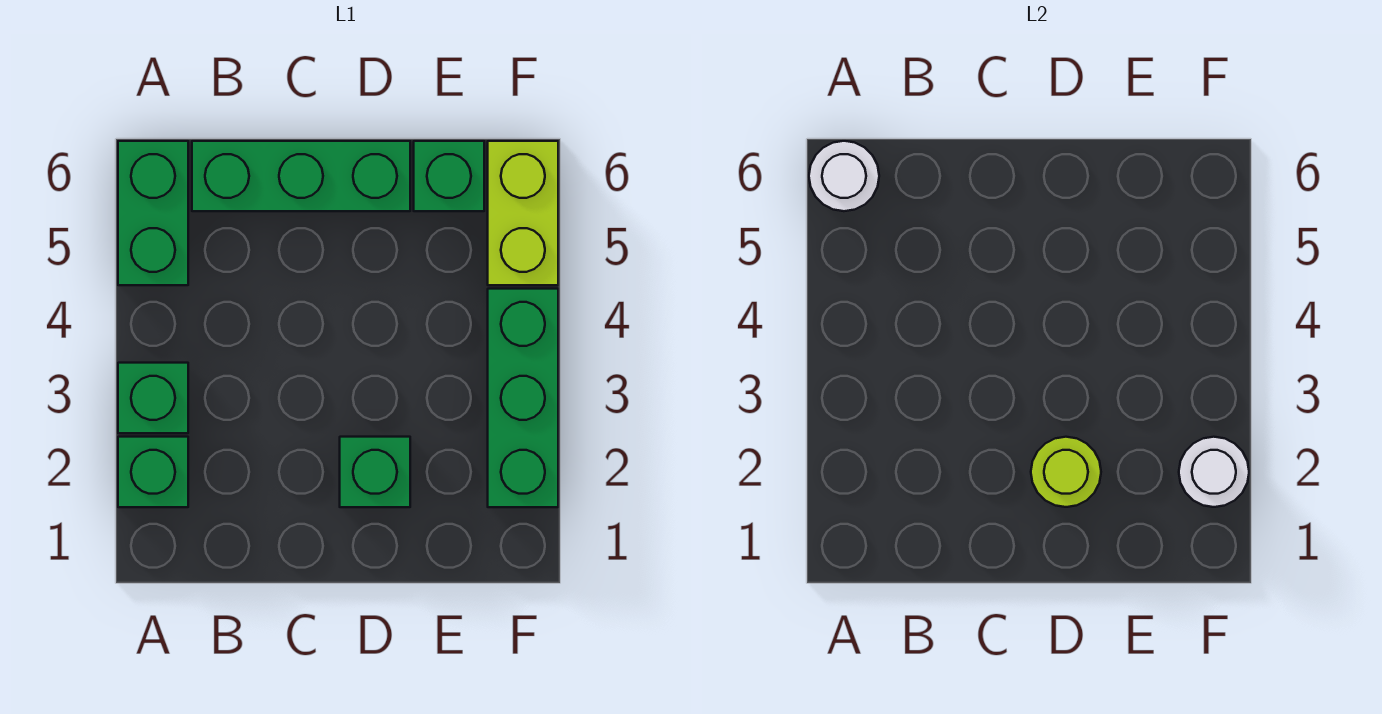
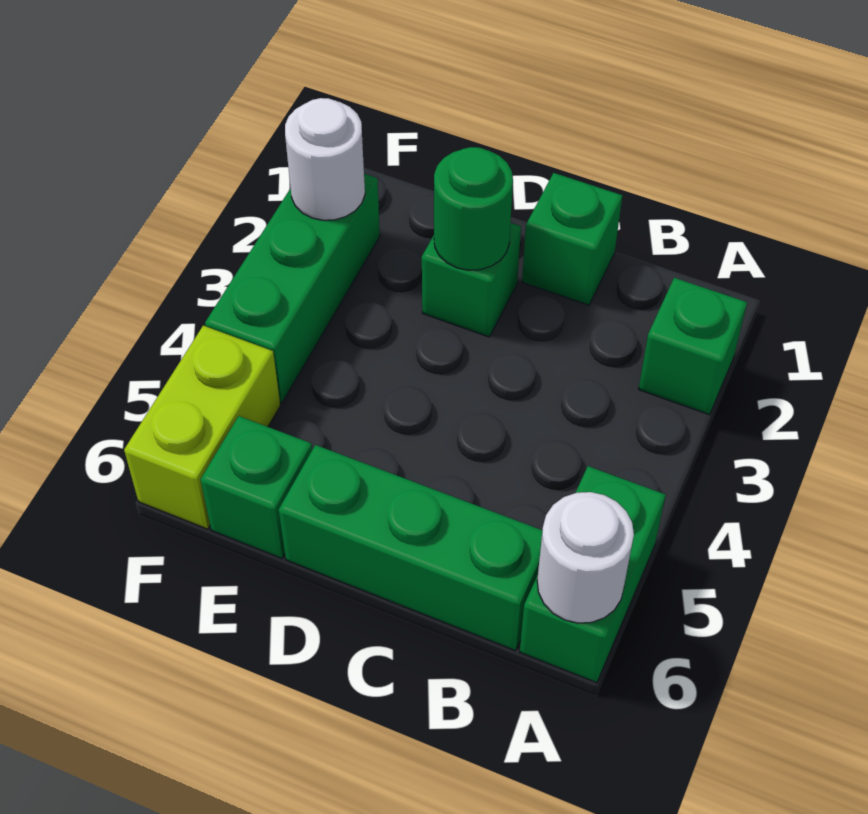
green brick A3 level 1 -> green brick C1 level 1
lime round brick D2 level 2 -> green round brick D2 level 2

